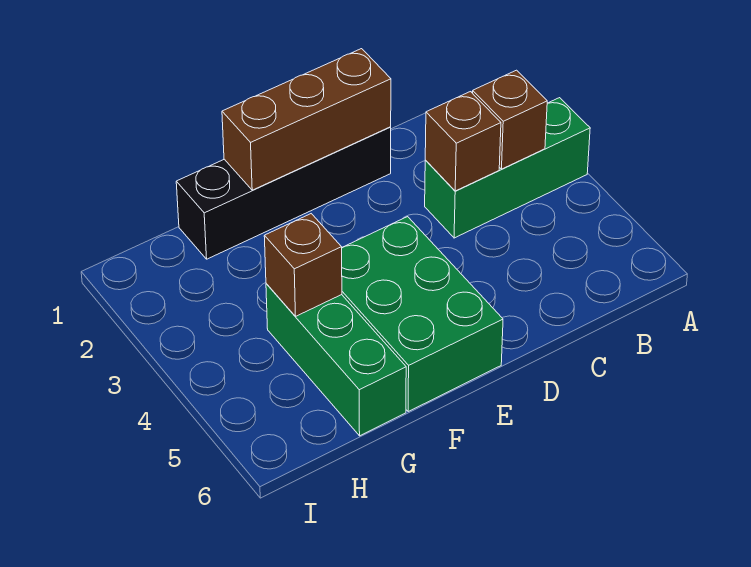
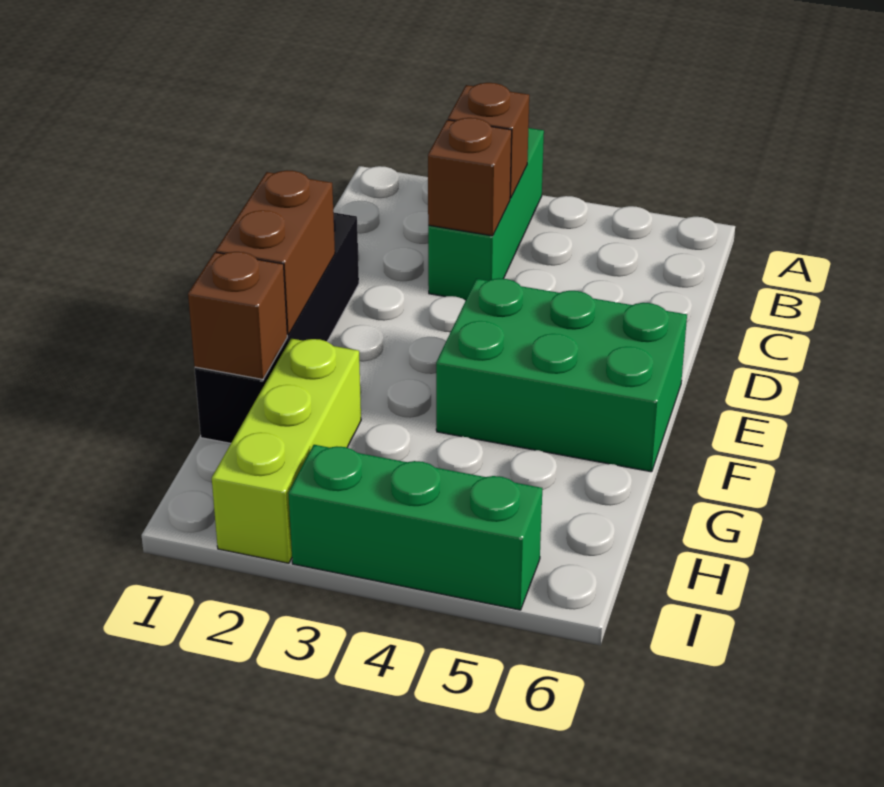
brown brick D1:F1 level 2 -> brown brick E1:F1 level 2
none -> lime brick G2:I2 level 1
green brick G4:G6 level 1 -> green brick I3:I5 level 1
brown brick G4 level 2 -> brown brick G1 level 2

